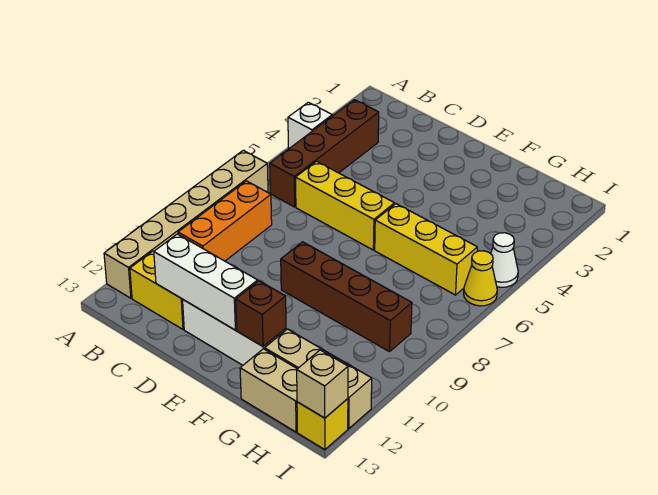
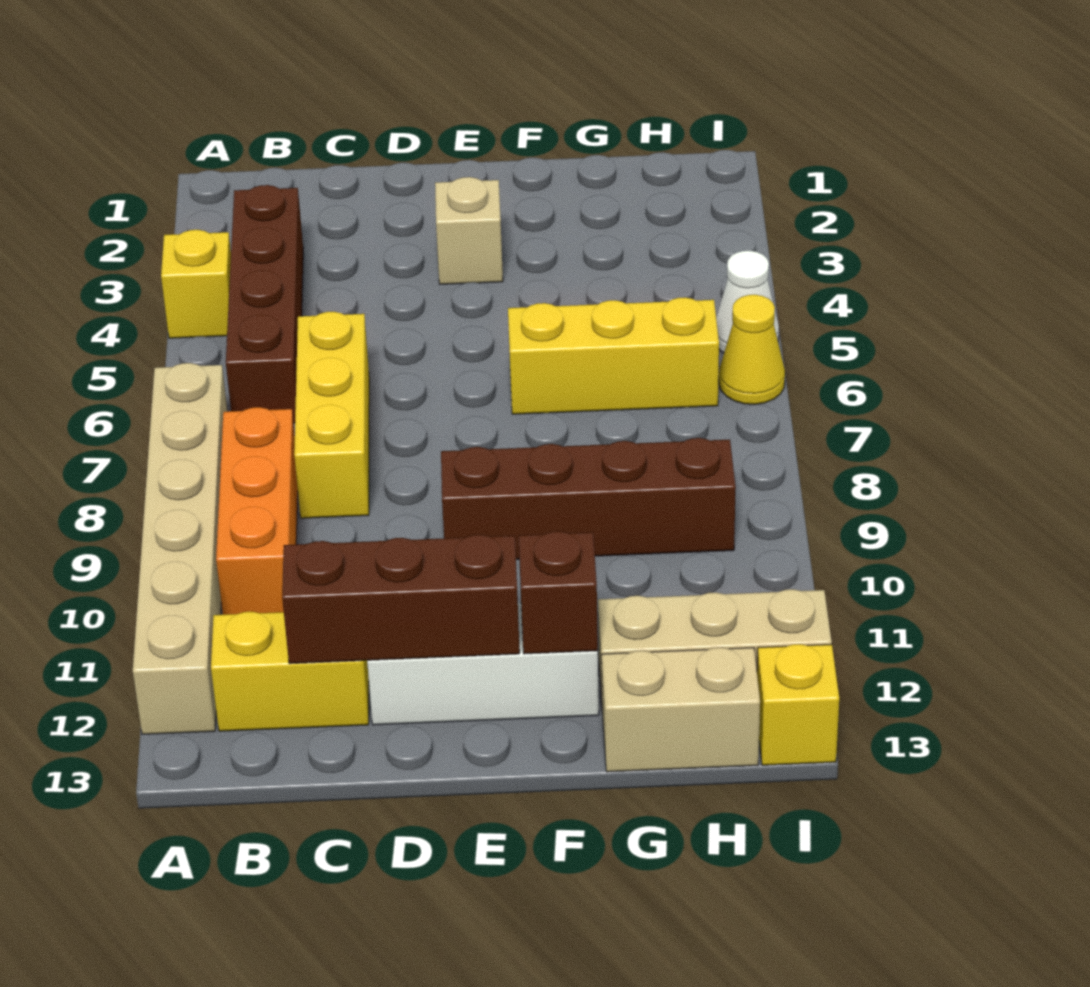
white brick A4 level 1 -> yellow brick A4 level 1
yellow brick C6:E6 level 1 -> yellow brick C6:C8 level 1
white brick C12:E12 level 2 -> brown brick C12:E12 level 2
tan brick I13 level 2 -> tan brick E3 level 1

